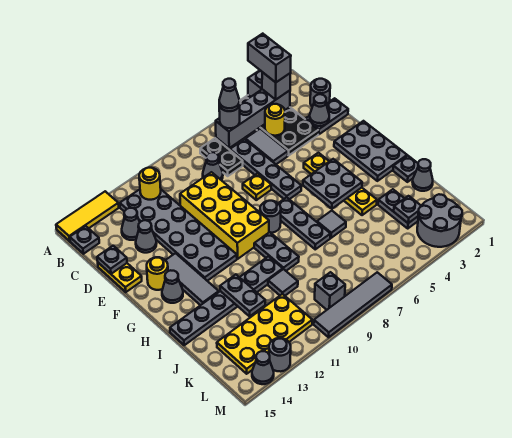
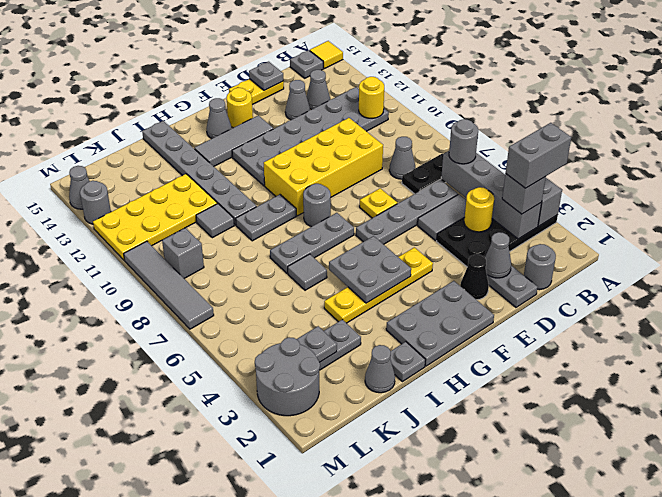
yellow tile A13:A15 level 1 -> yellow tile A15 level 1
grey cone B6 level 4 -> none
none -> black cone E2 level 1
grey plate I12:J12 level 2 -> none
yellow plate K11:L14 level 1 -> yellow plate J11:M12 level 1

